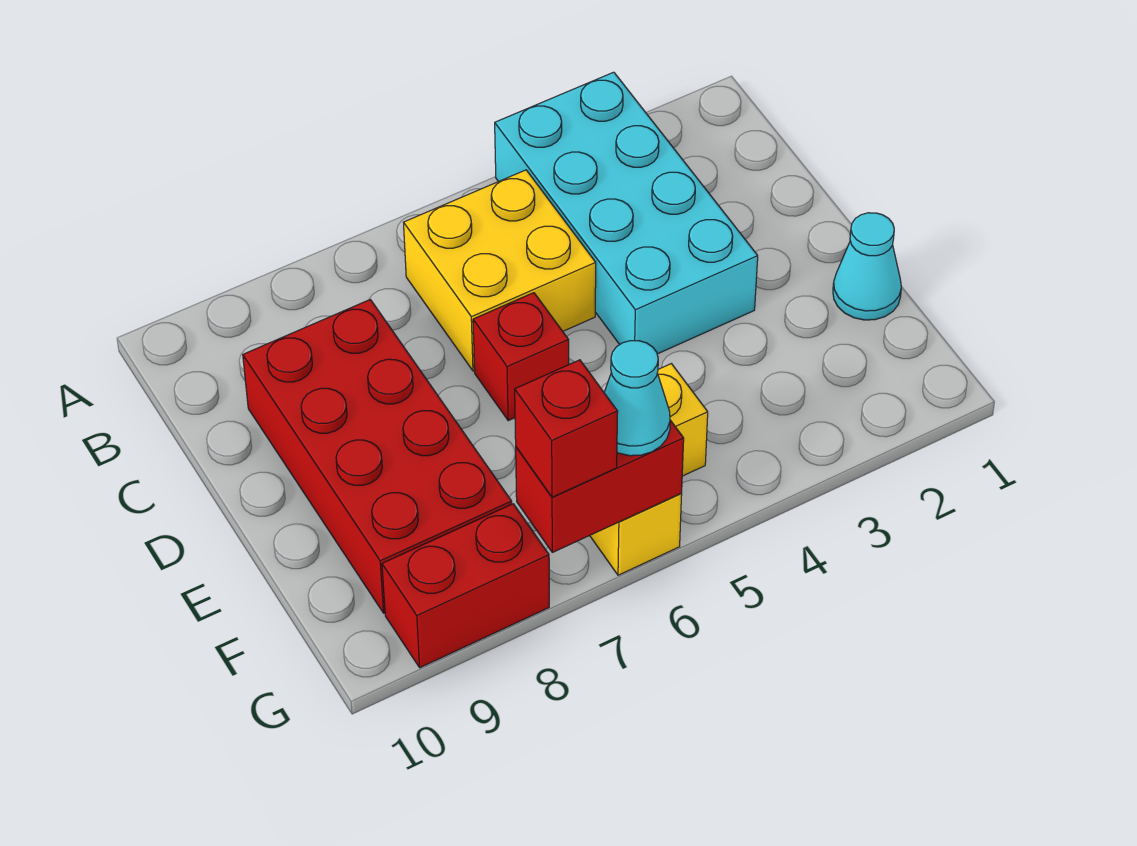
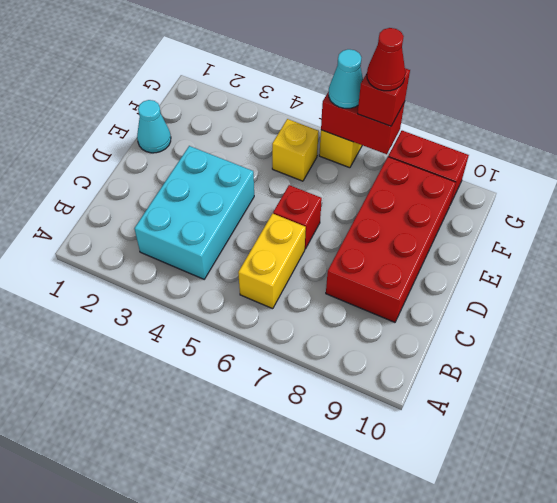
cyan brick A3:D4 level 1 -> cyan brick B3:D4 level 1
yellow brick B5:C6 level 1 -> yellow brick B6:C6 level 1
none -> red cone G7 level 4

